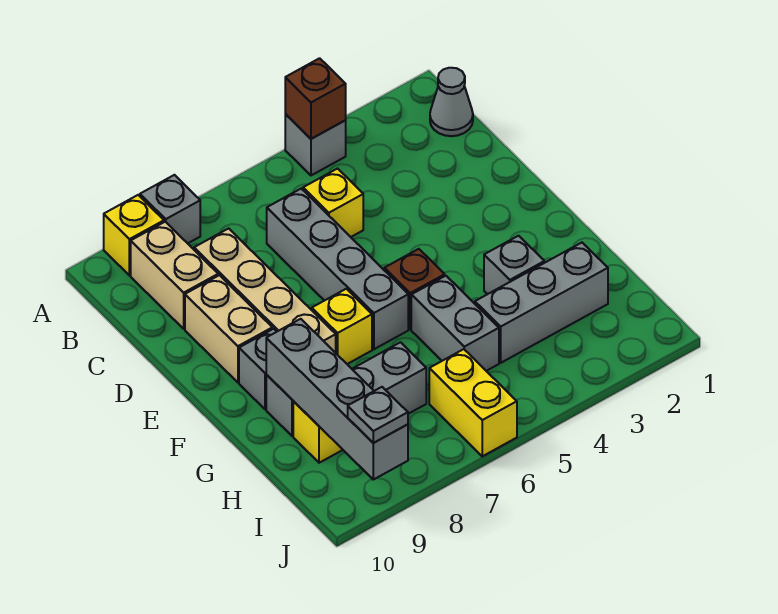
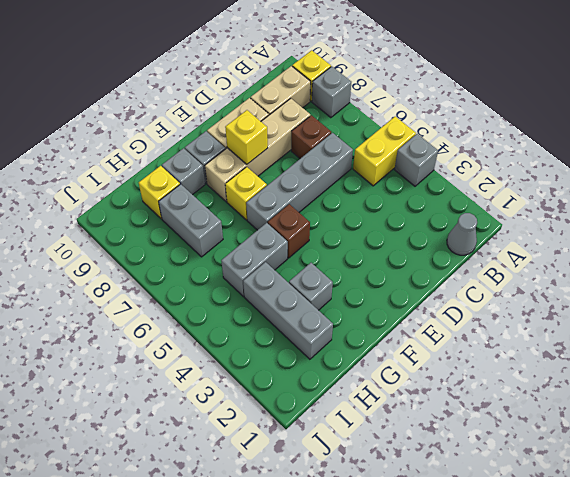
brown brick A4 level 2 -> brown brick C7 level 1
yellow brick C5 level 1 -> yellow brick E8 level 2
grey brick G9:J9 level 2 -> none
yellow brick I6:J6 level 1 -> yellow brick A5:B5 level 1
grey plate J9 level 3 -> none

